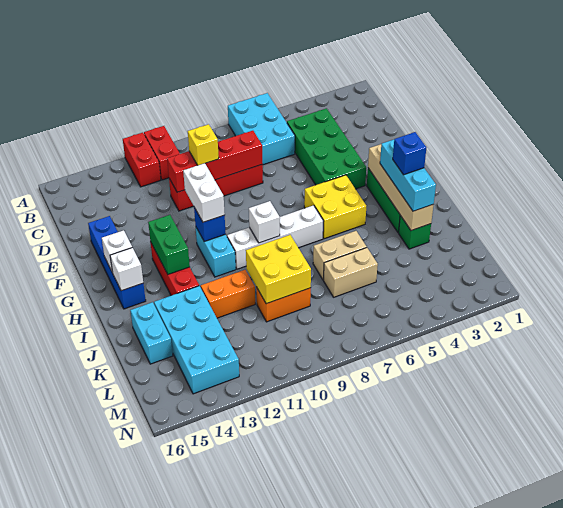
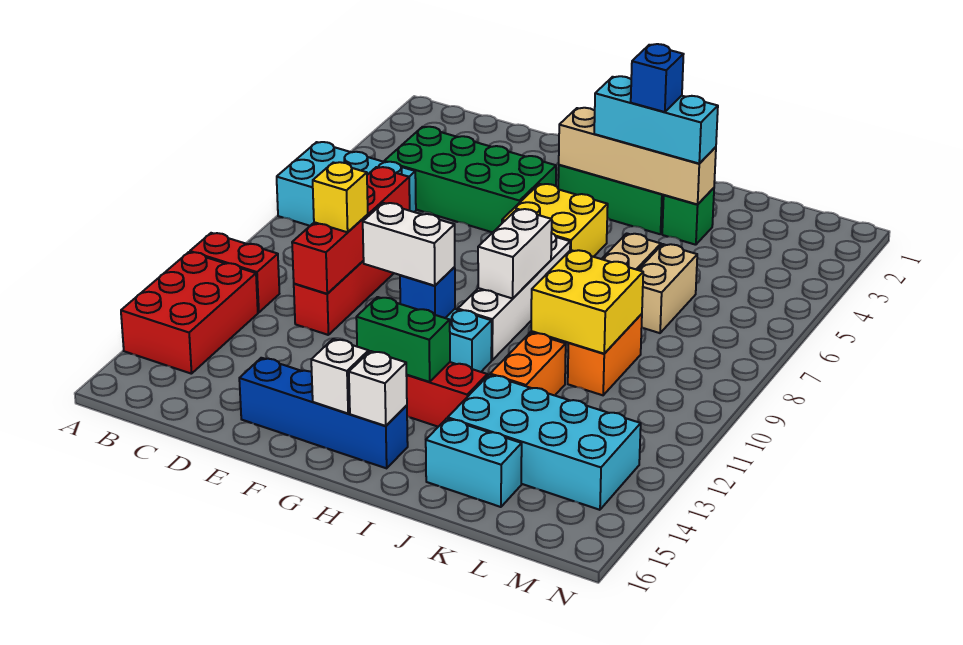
red brick A12:B12 level 1 -> red brick A12:B14 level 1
white brick H9 level 2 -> white brick H8:H9 level 2

